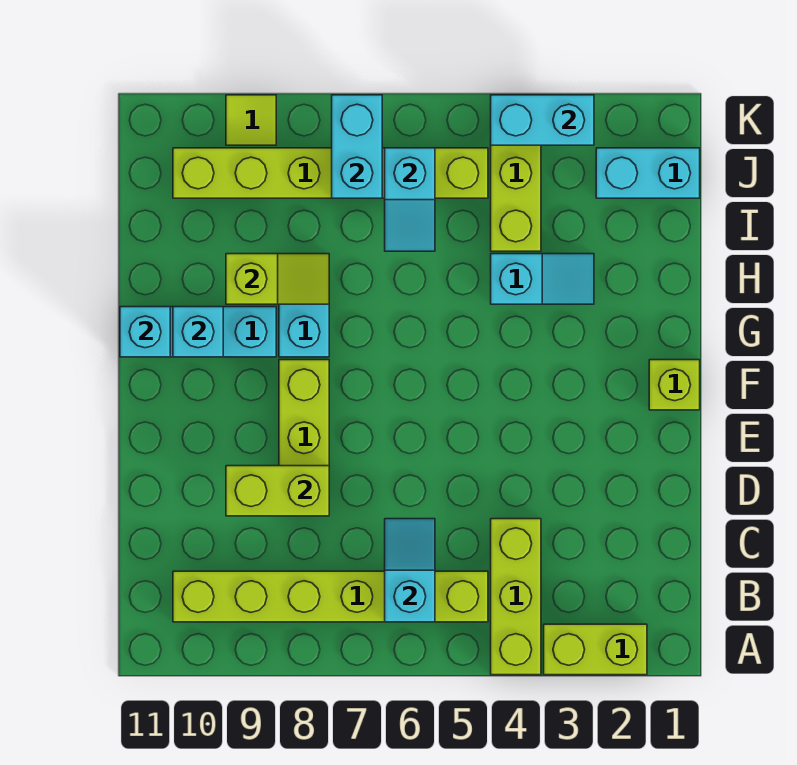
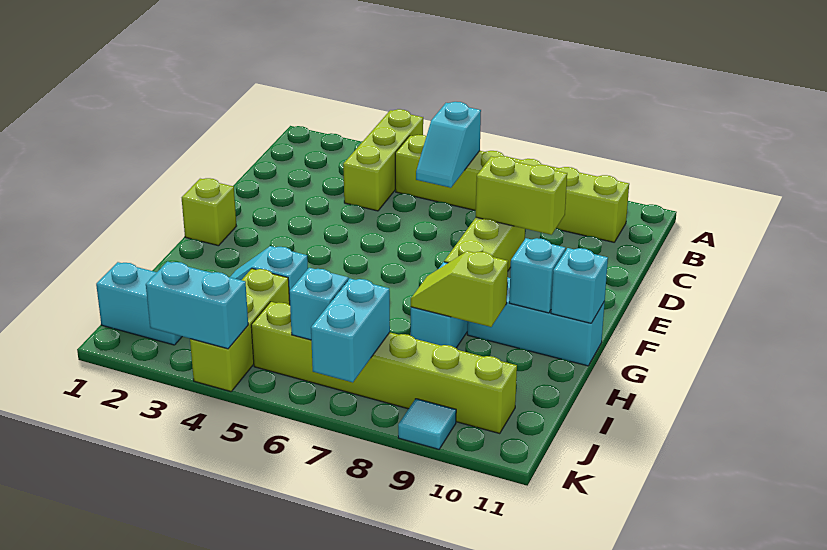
lime brick A2:A3 level 1 -> none
lime tile K9 level 1 -> cyan tile K9 level 1

